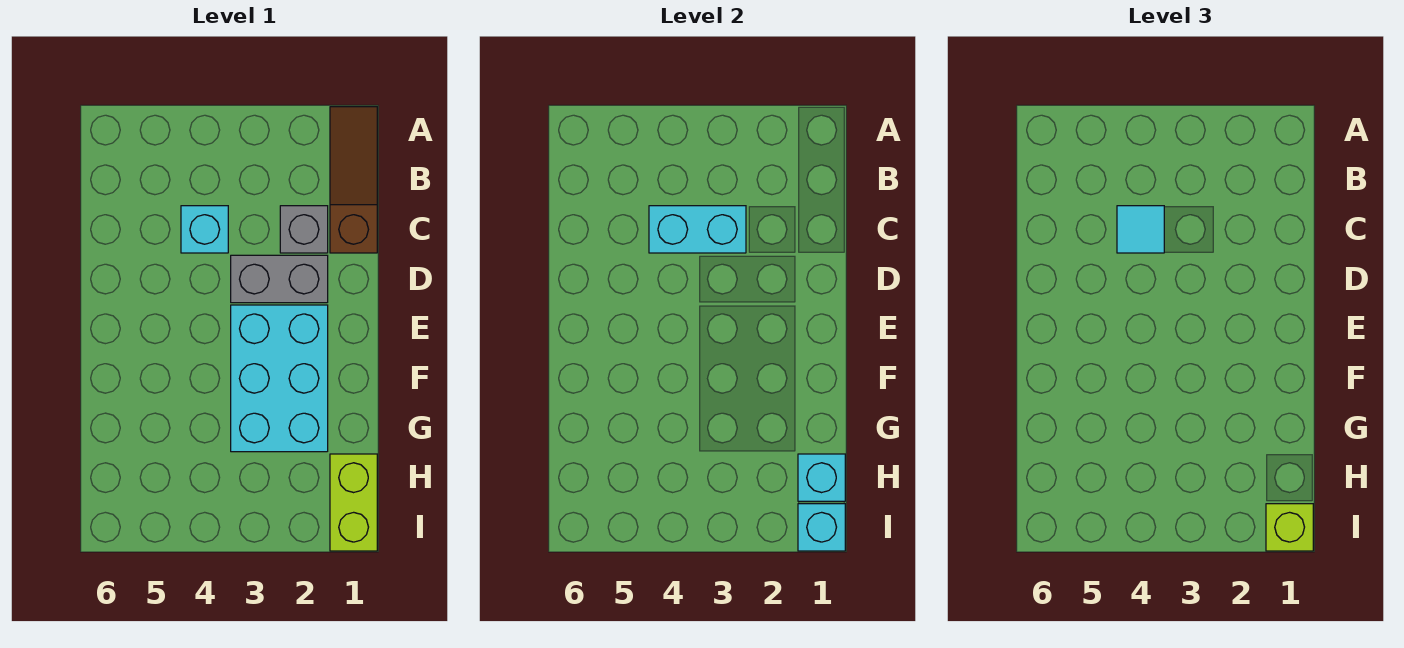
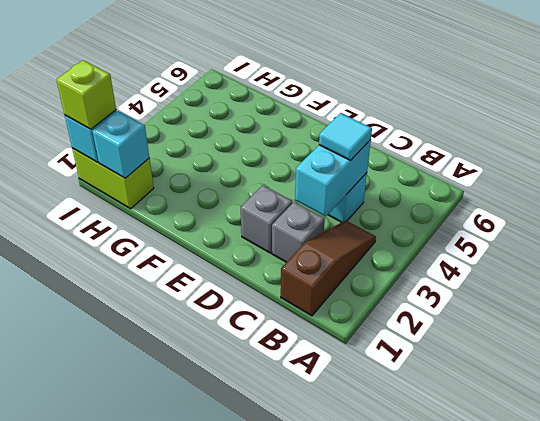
brown slope A1:C1 level 1 top C -> brown slope B1:B3 level 1 top 1
grey brick D2:D3 level 1 -> grey brick D2 level 1
cyan brick E2:G3 level 1 -> none

